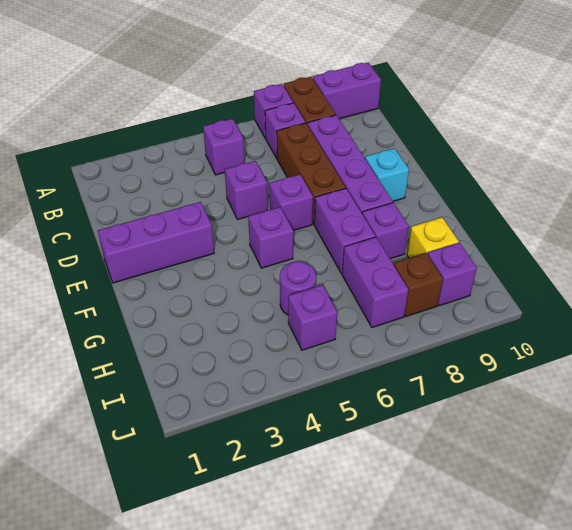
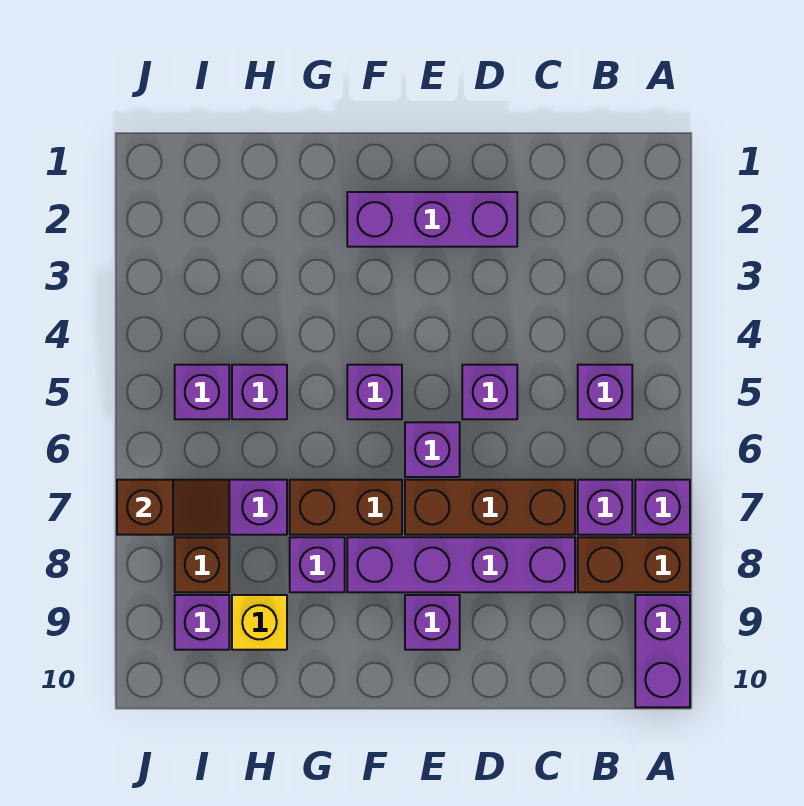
purple brick E1:E3 level 1 -> purple brick D2:F2 level 1
cyan brick E9 level 1 -> purple brick E9 level 1
purple brick F7:G7 level 1 -> brown brick F7:G7 level 1
purple round brick H5 level 1 -> purple brick H5 level 1
none -> brown slope I7:J7 level 2 top J

